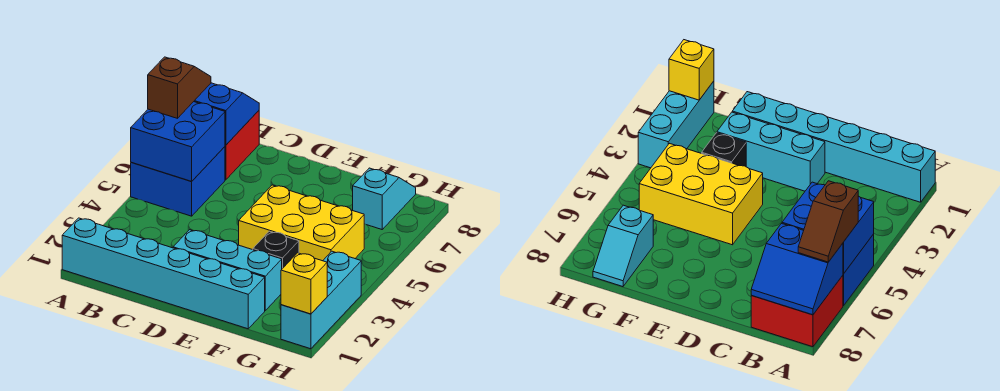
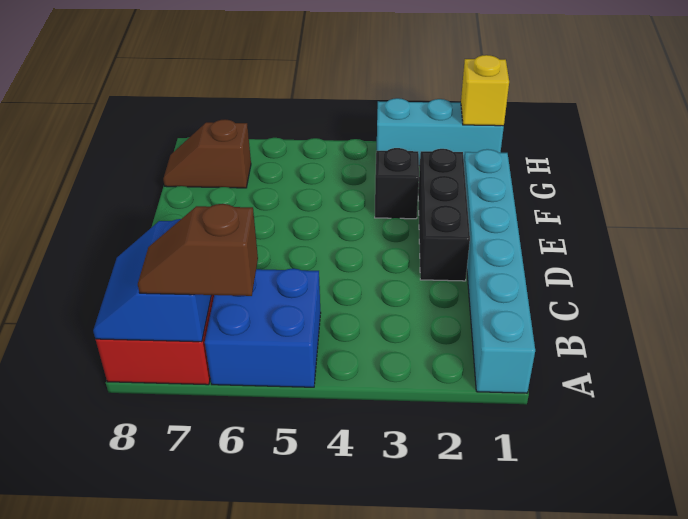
blue brick A5:B6 level 2 -> none
cyan brick D2:F2 level 1 -> black brick D2:F2 level 1
yellow brick E4:G5 level 1 -> none
cyan slope G7:G8 level 1 top 7 -> brown slope G7:G8 level 1 top 7

